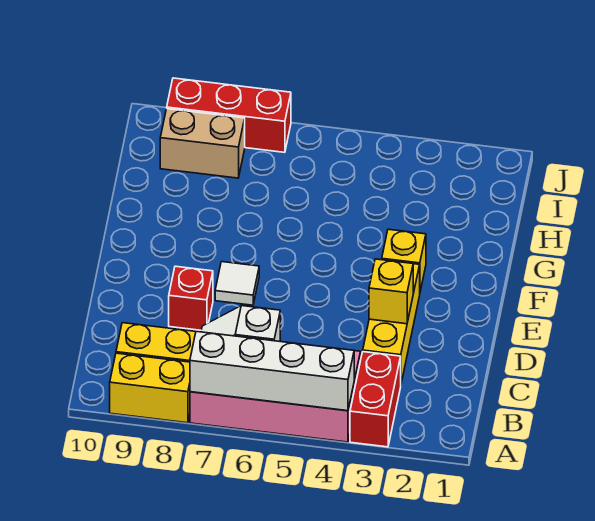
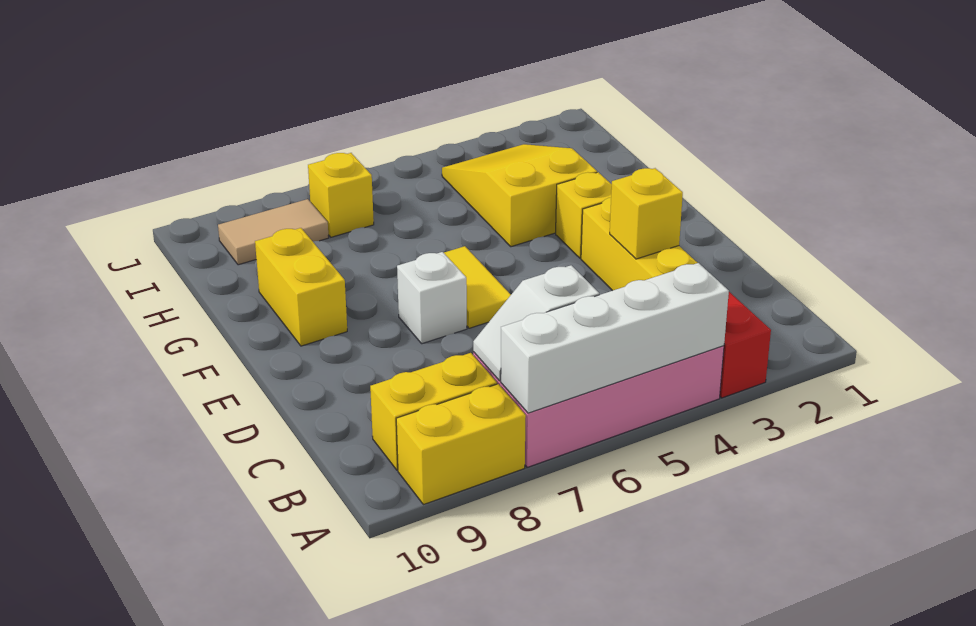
red brick D8 level 1 -> none
none -> yellow tile E6:F6 level 1
white tile E7 level 1 -> white brick E7 level 1
none -> yellow brick F9:G9 level 1
none -> yellow slope G3:I4 level 1 top G
none -> yellow brick I7 level 1
tan brick I8:I9 level 1 -> tan tile I8:I9 level 1
red brick J7:J9 level 1 -> none

